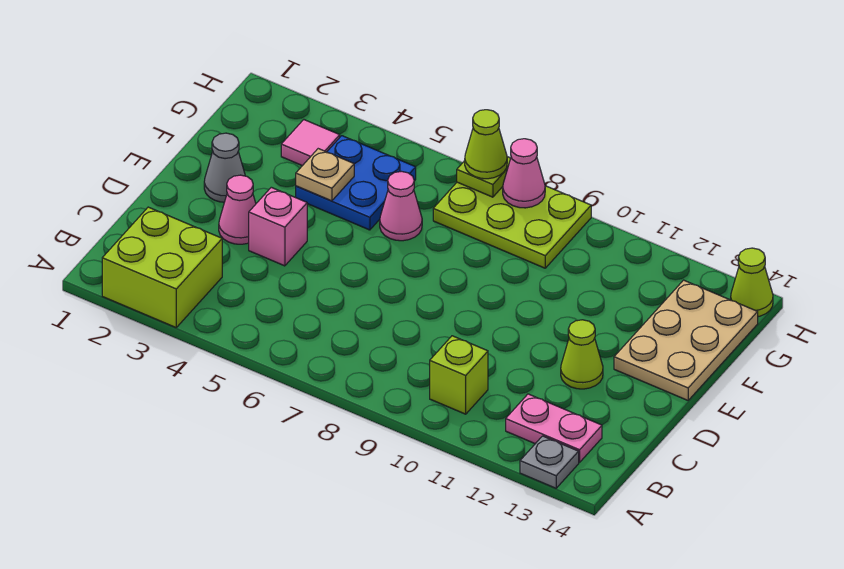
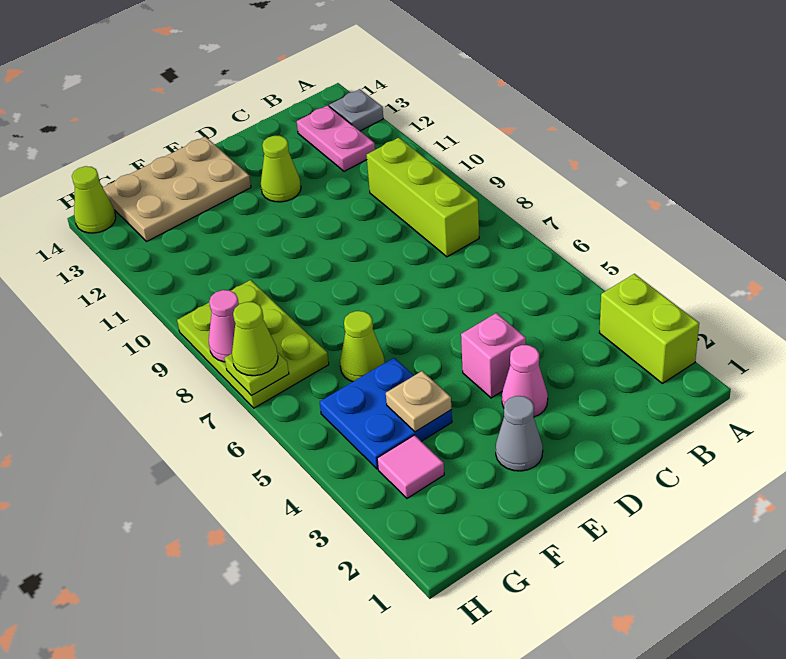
lime brick A2:B3 level 1 -> lime brick A2:A3 level 1
lime brick B10 level 1 -> lime brick B8:B10 level 1
pink cone F6 level 1 -> lime cone F6 level 1

